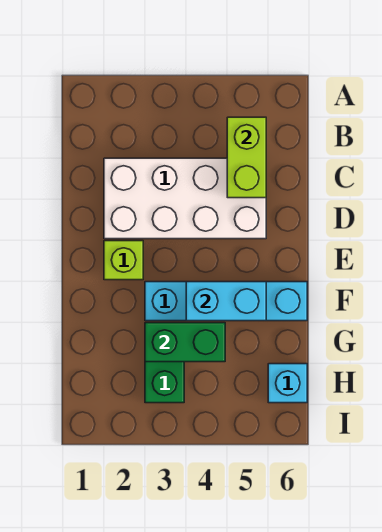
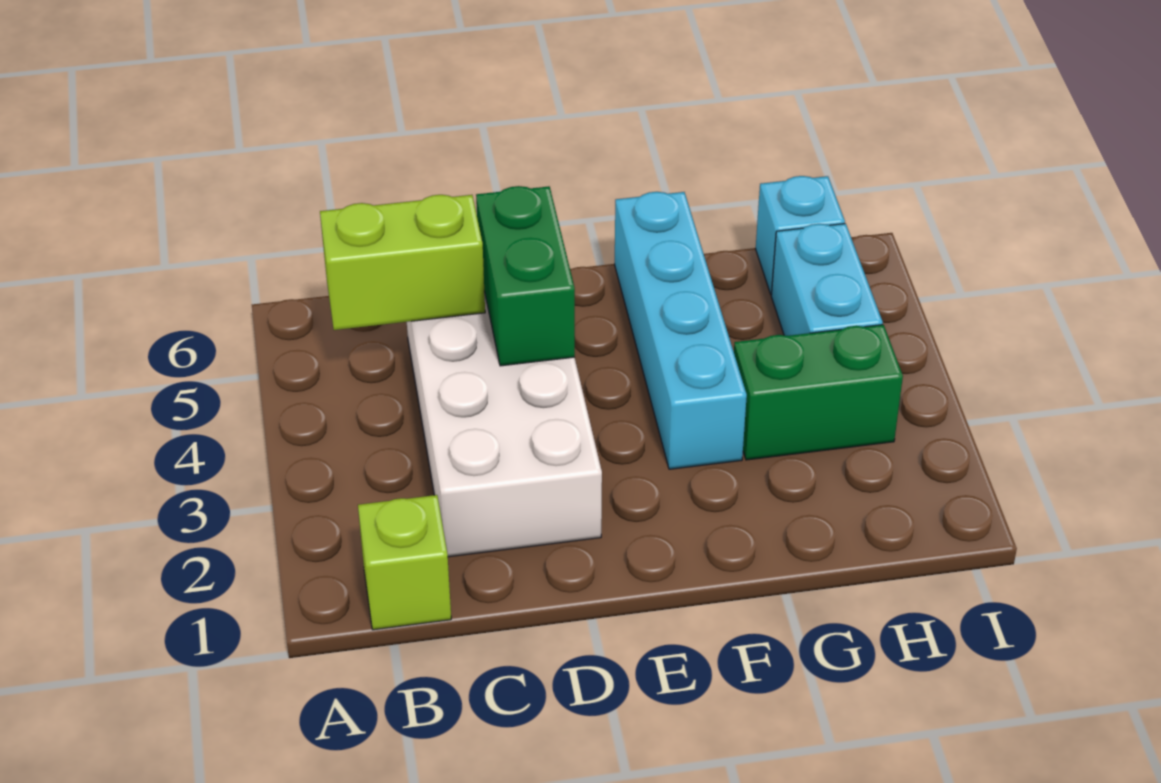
lime brick E2 level 1 -> lime brick B1 level 1
cyan brick F4:F5 level 2 -> cyan brick H4:H5 level 1
green brick G3:G4 level 2 -> green brick D4:D5 level 2

